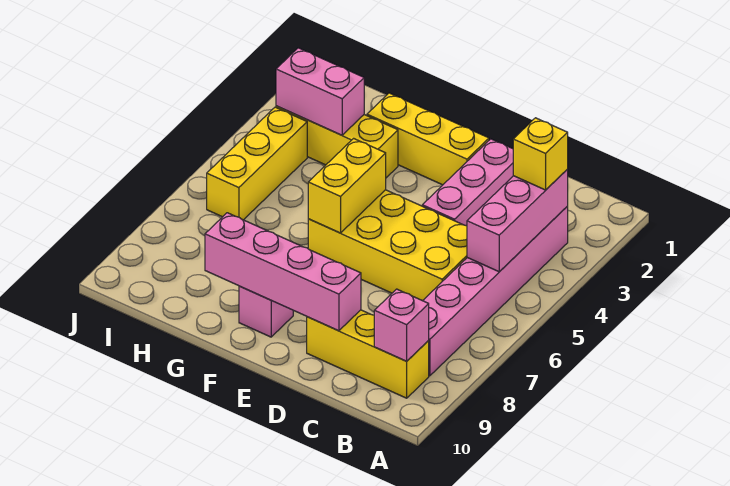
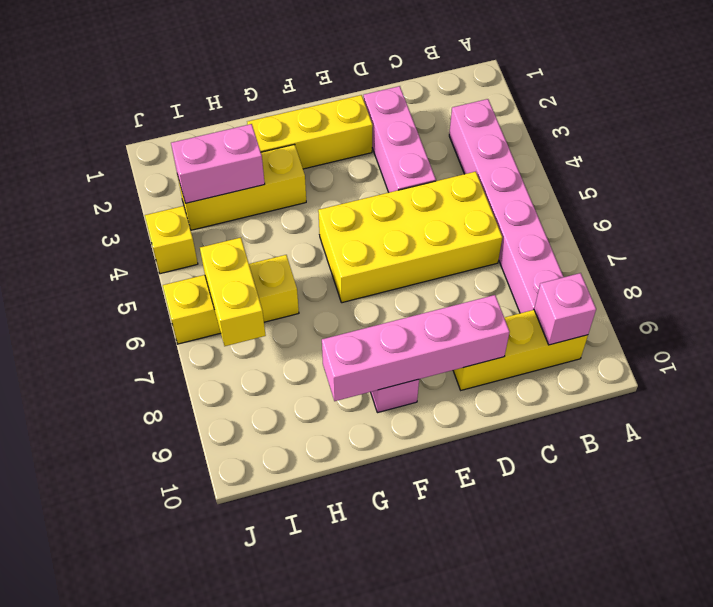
pink brick B3:B5 level 2 -> none
yellow brick B3 level 3 -> yellow brick J4 level 1
yellow brick F5:F6 level 2 -> yellow brick I6:I7 level 2
yellow brick I4:I6 level 1 -> yellow brick H6:J6 level 1

